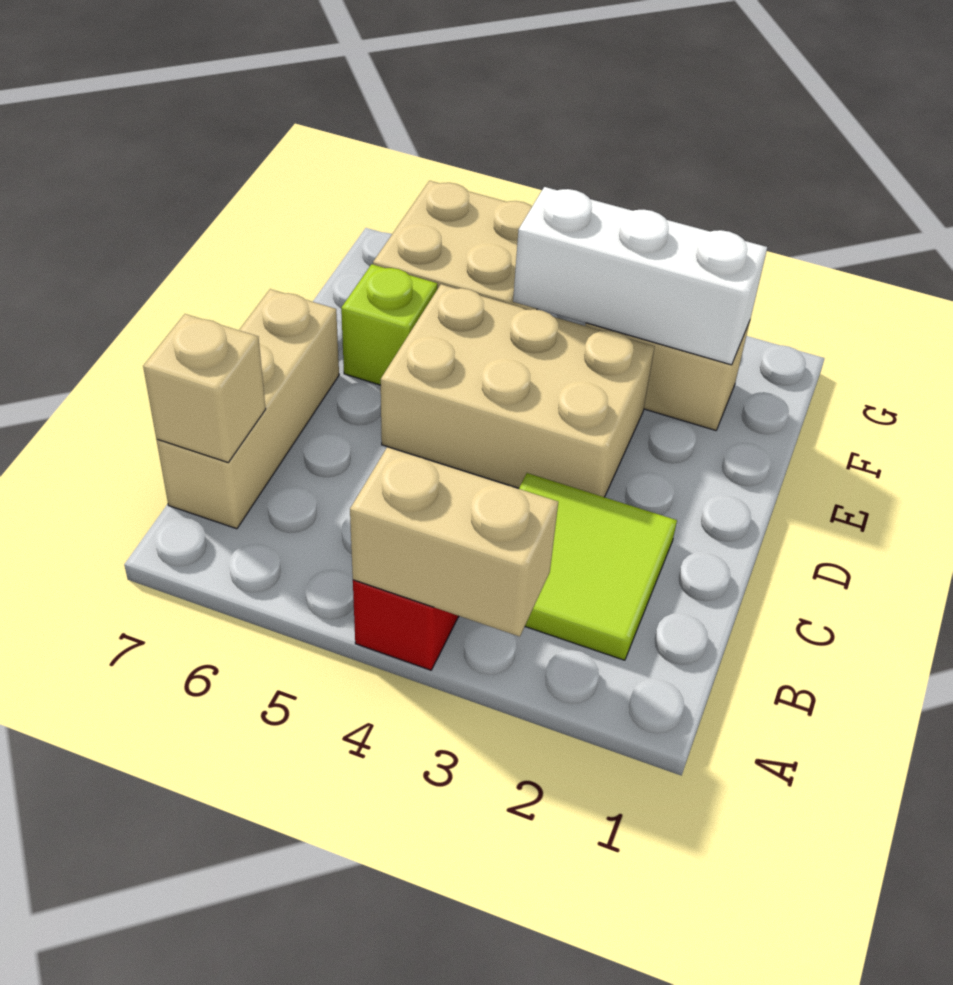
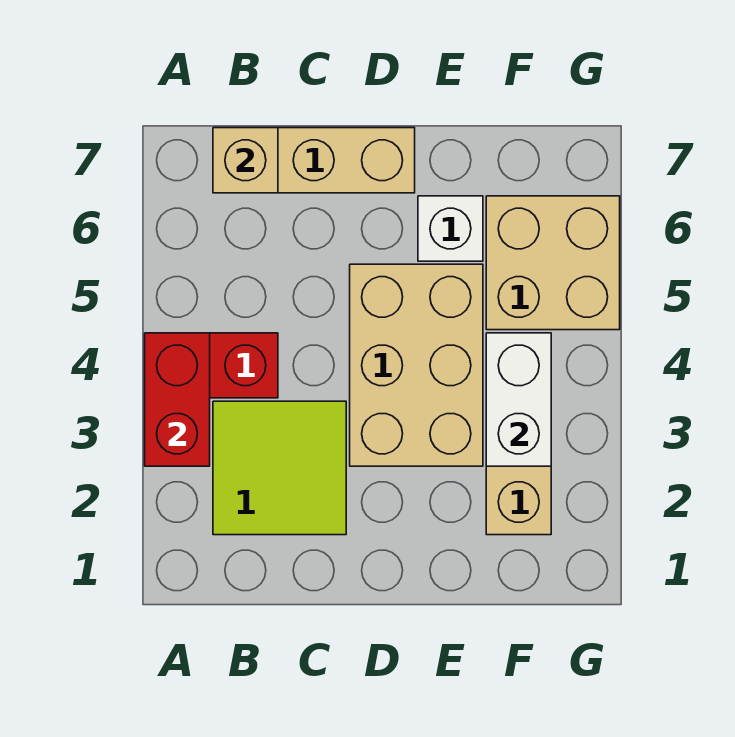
tan brick A3:A4 level 2 -> red brick A3:A4 level 2
lime brick E6 level 1 -> white brick E6 level 1
white brick F2:F4 level 2 -> white brick F3:F4 level 2

